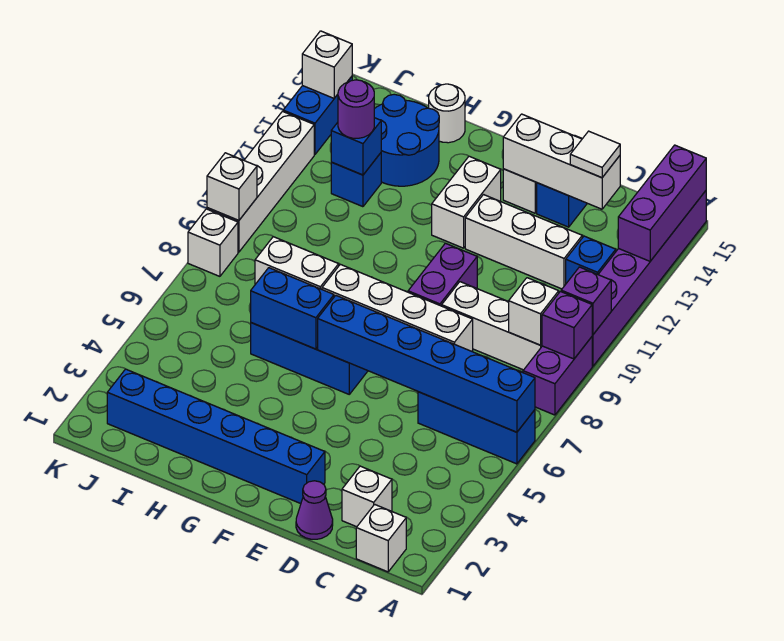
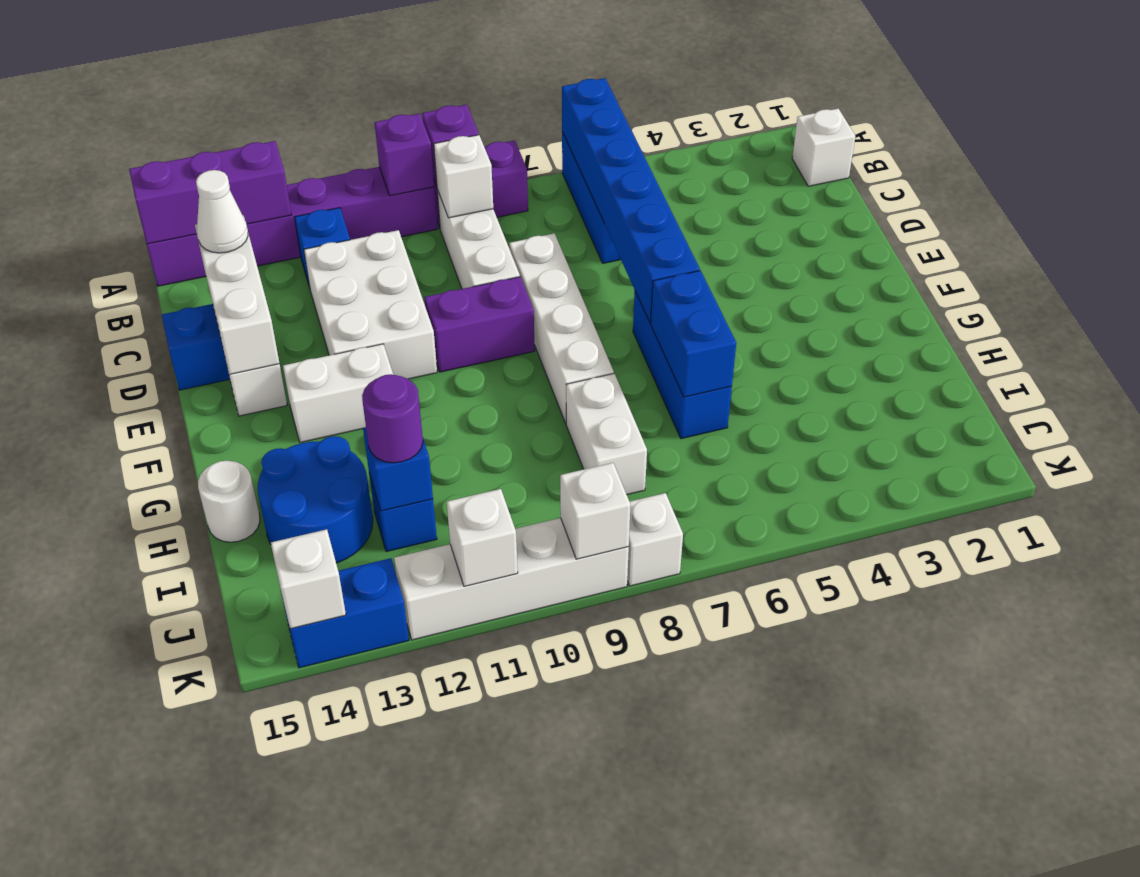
white brick C2 level 1 -> white brick K11 level 2
white brick C12:E12 level 1 -> white brick C11:E12 level 1
white tile C14 level 3 -> white cone C14 level 3
purple cone D1 level 1 -> none
blue brick E2:J2 level 1 -> none

